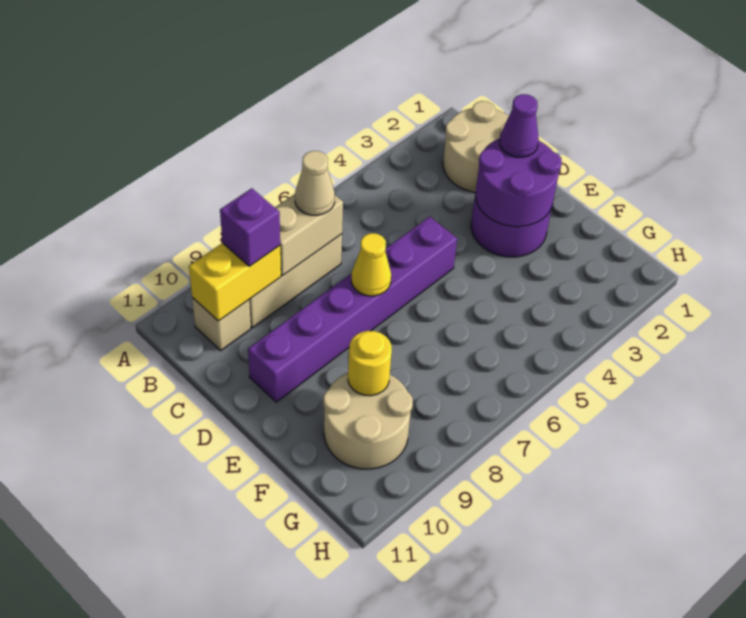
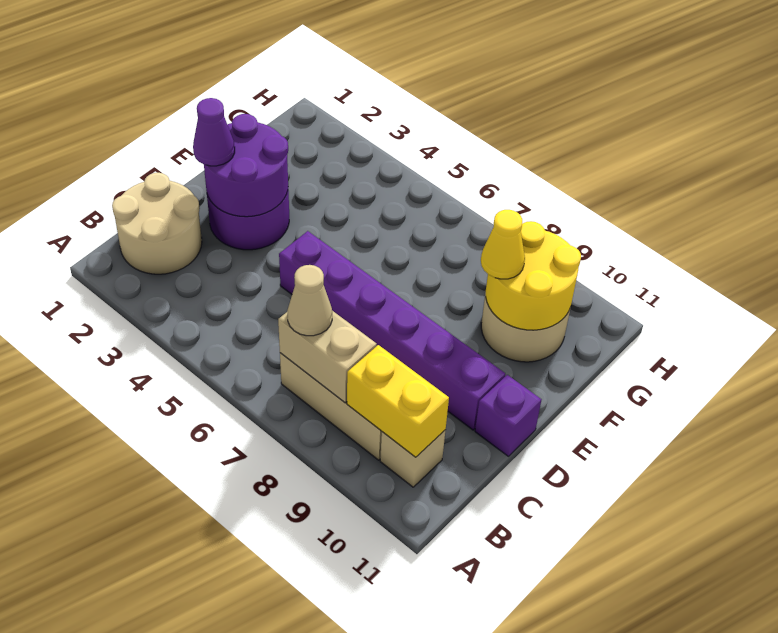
purple brick B9 level 3 -> purple brick D11 level 1
yellow cone D7 level 2 -> yellow cone F9 level 3
yellow round brick F9 level 2 -> yellow round brick F9:G10 level 2

